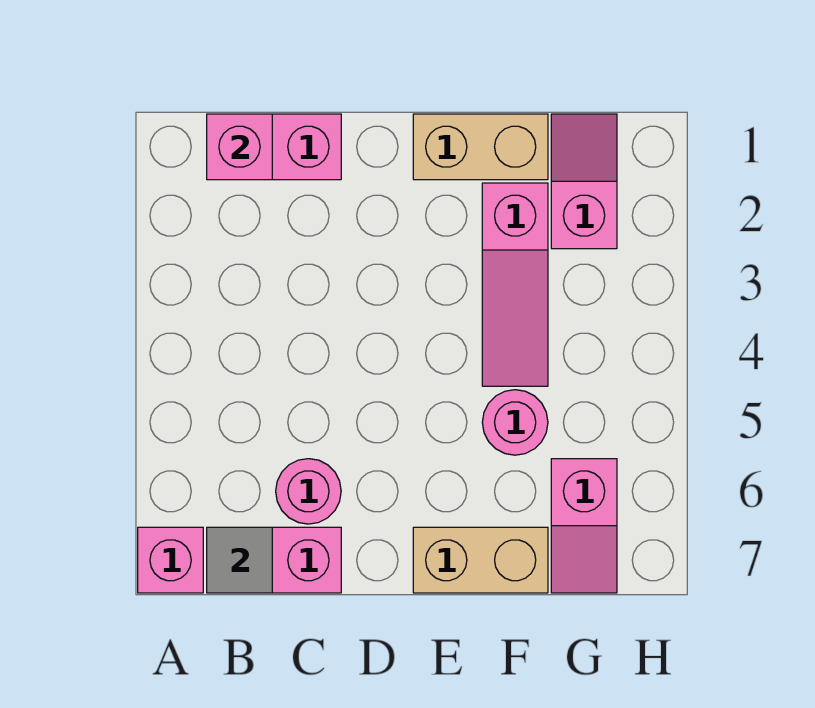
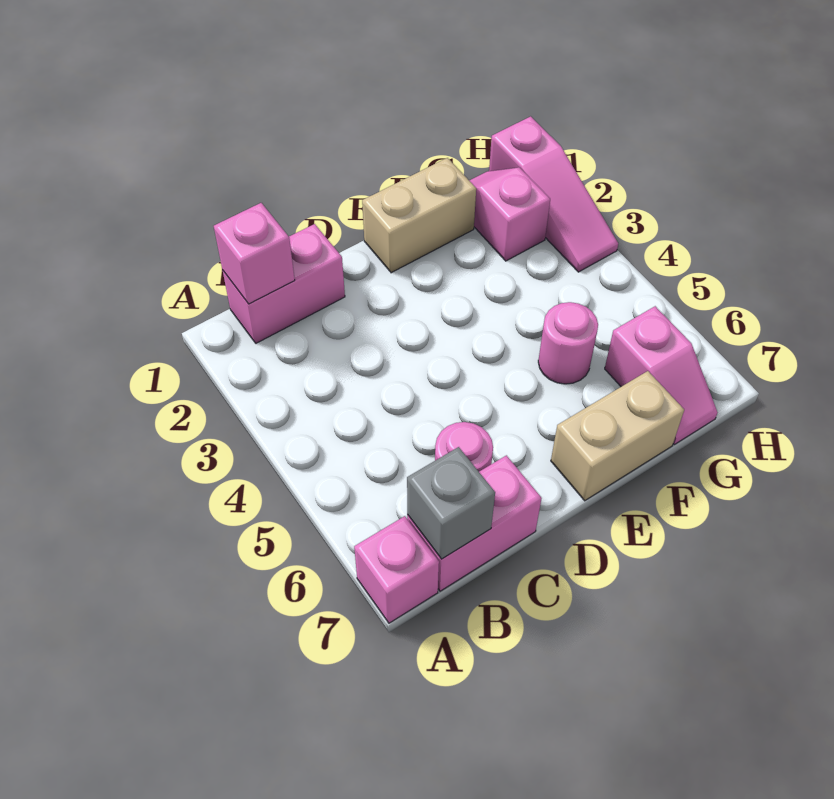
grey tile B7 level 2 -> grey brick B7 level 2
pink slope F2:F4 level 1 top 2 -> pink slope H1:H3 level 1 top 1

